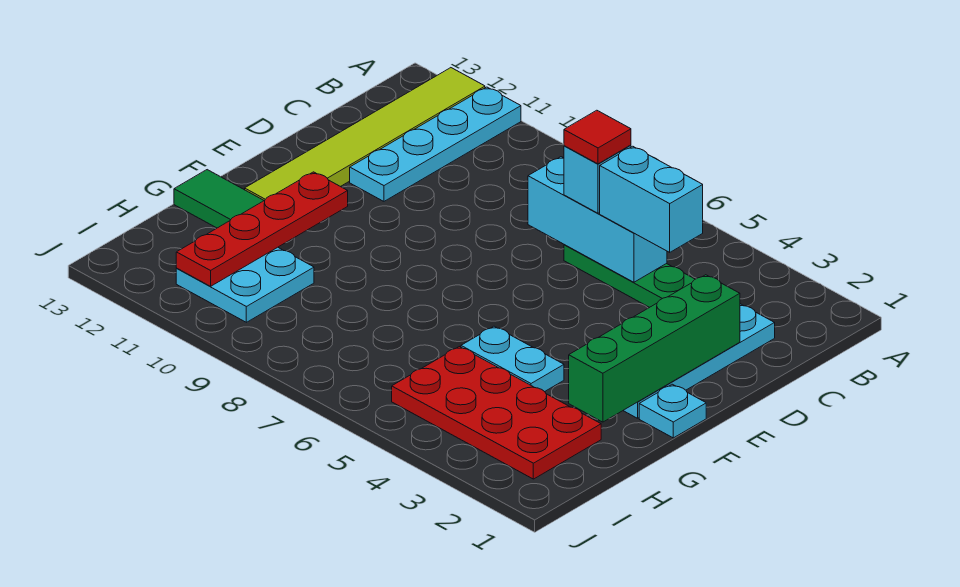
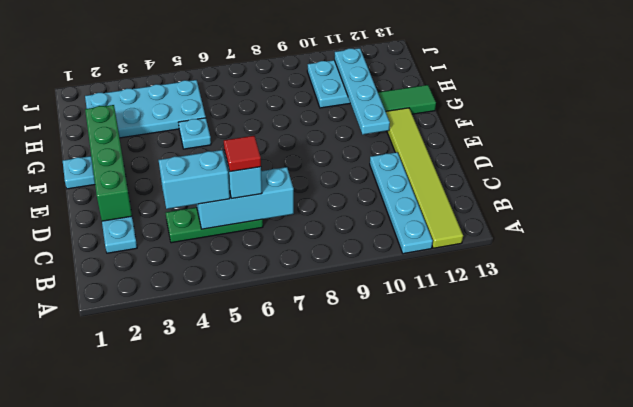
red plate F11:I11 level 2 -> cyan plate F11:I11 level 2
cyan plate G4:G5 level 1 -> cyan plate G5 level 1
red plate H2:I5 level 1 -> cyan plate H2:I5 level 1

